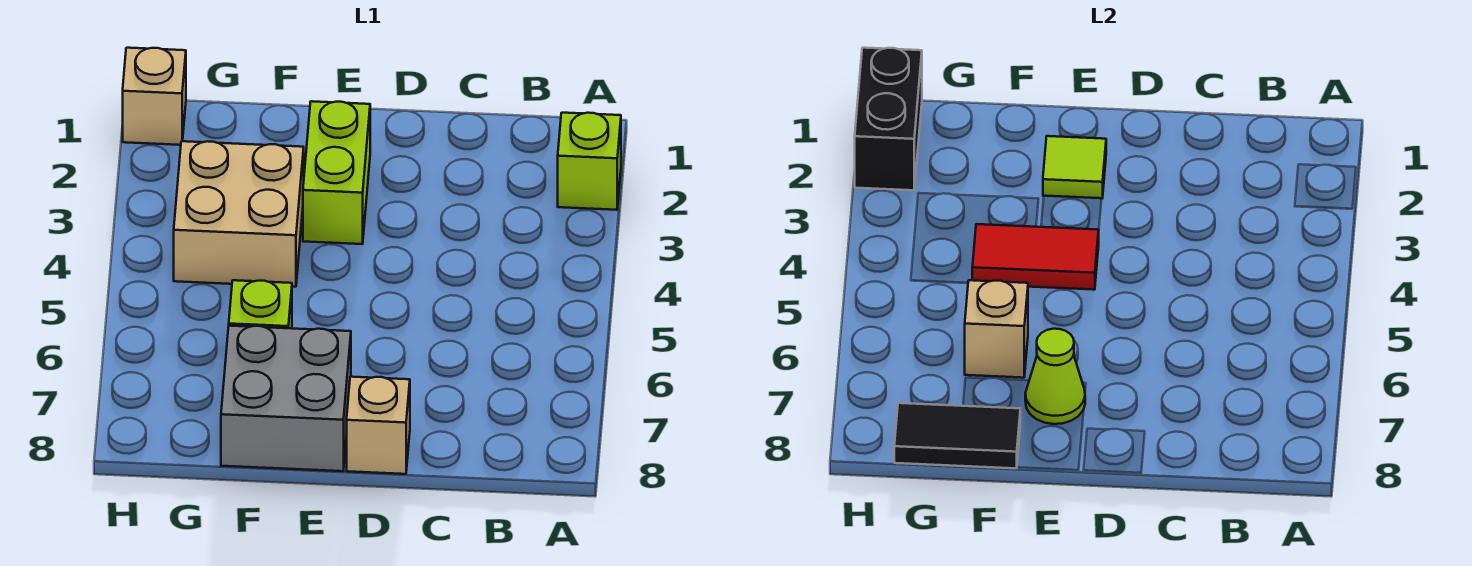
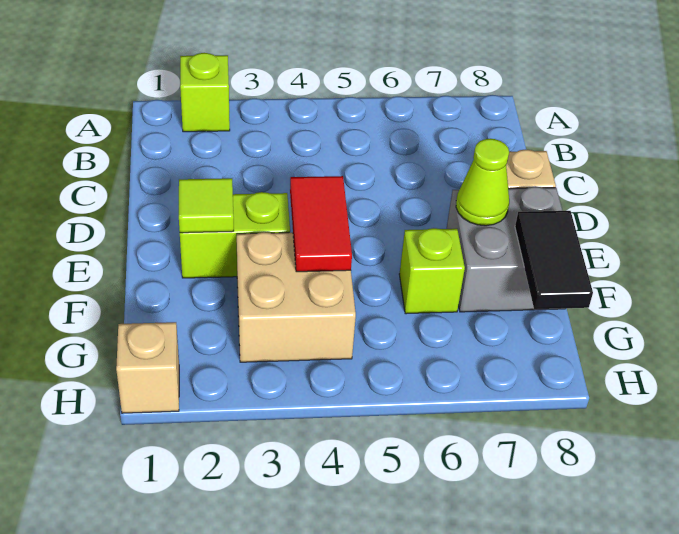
tan brick F6 level 2 -> none
black brick H1:H2 level 2 -> none

